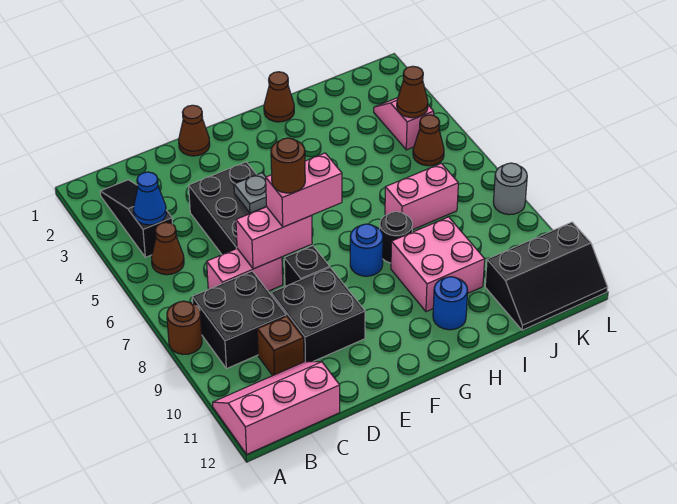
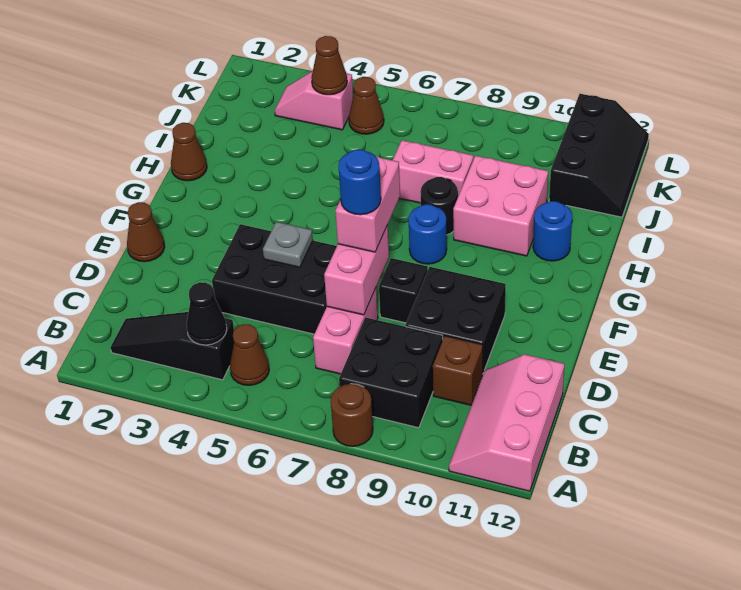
blue cone B4 level 2 -> black cone B4 level 2
brown round brick E7 level 4 -> blue round brick E7 level 4
pink brick I7:J7 level 1 -> pink brick I7:I8 level 1
grey round brick L8 level 1 -> none

